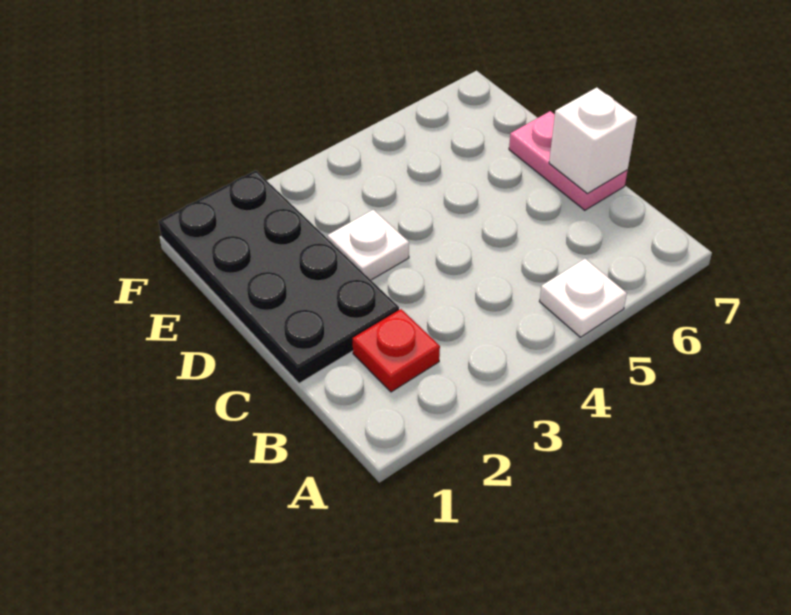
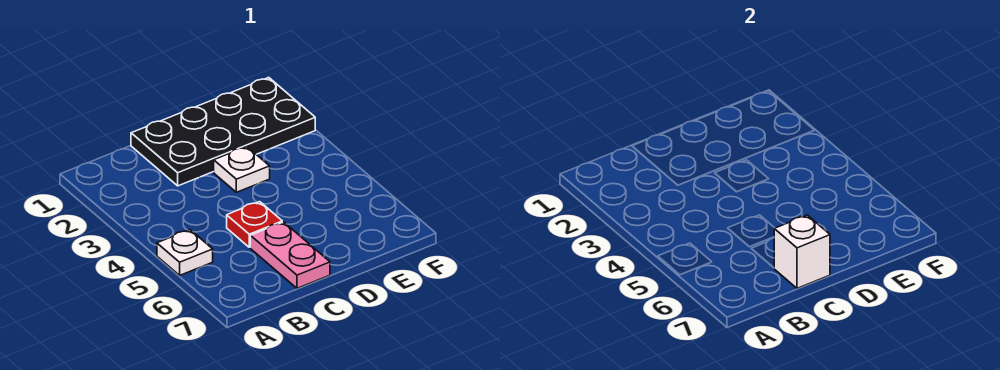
red plate B2 level 1 -> red plate C5 level 1
pink plate C7:D7 level 1 -> pink plate C6:C7 level 1

